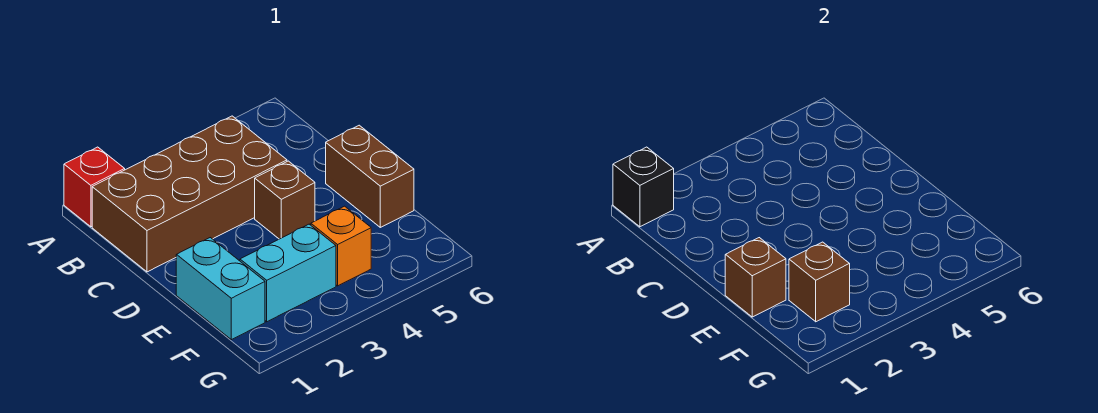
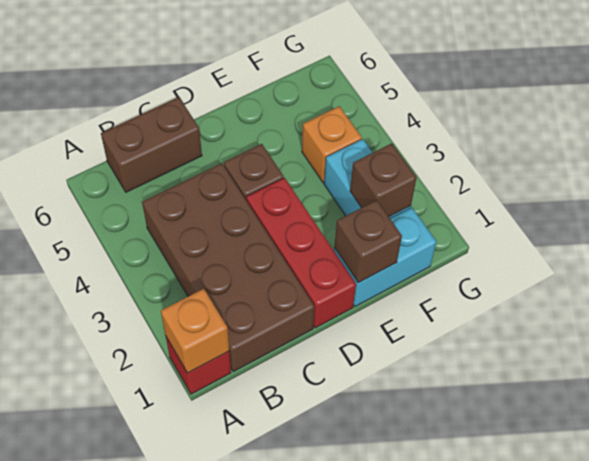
black brick A1 level 2 -> orange brick A1 level 2
none -> red brick D1:D3 level 1
brown brick D6:E6 level 1 -> brown brick B6:C6 level 1

